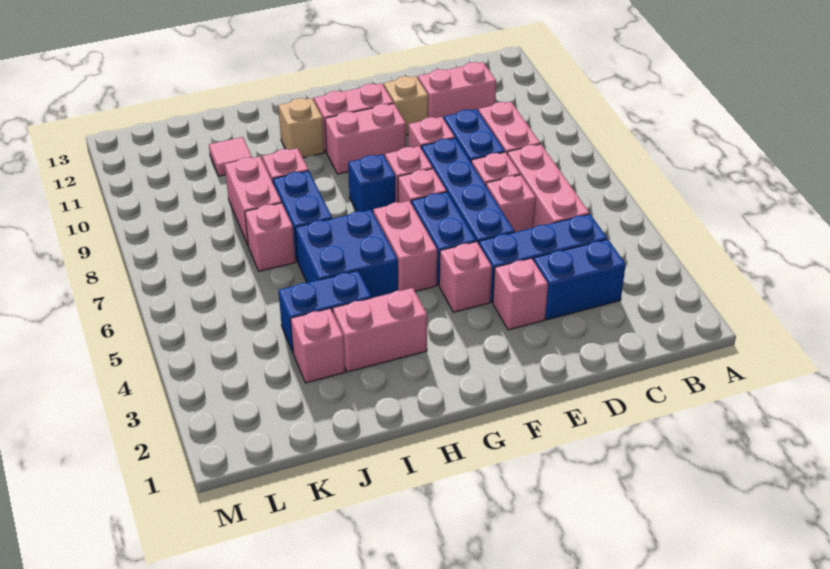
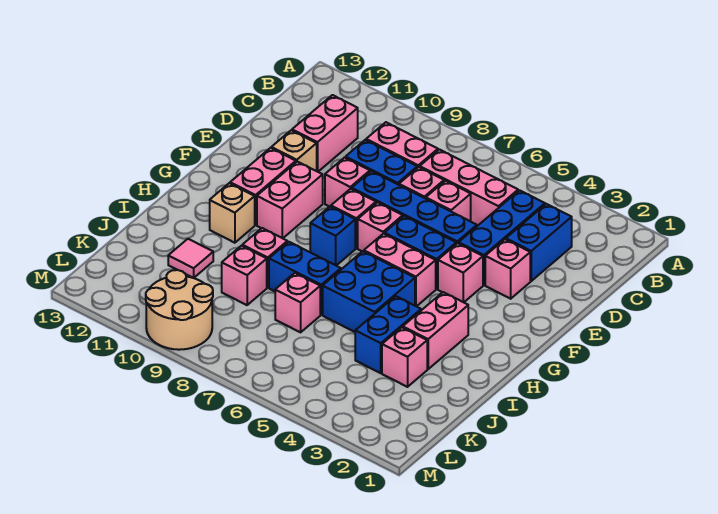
pink brick J8:J9 level 1 -> pink brick J9 level 1
none -> tan round brick L9:M10 level 1

